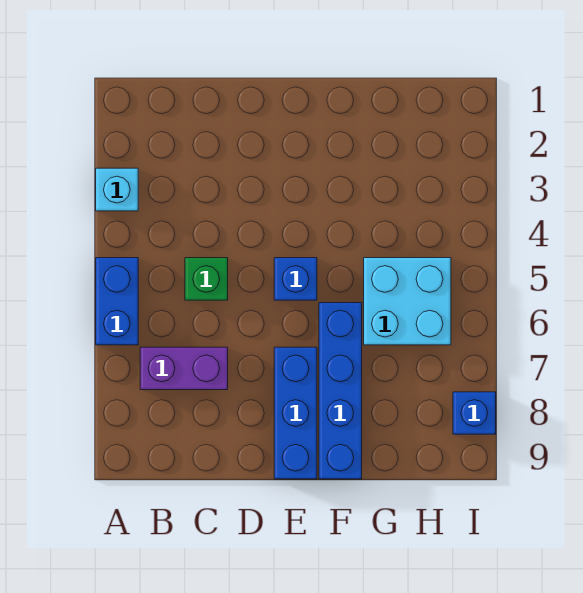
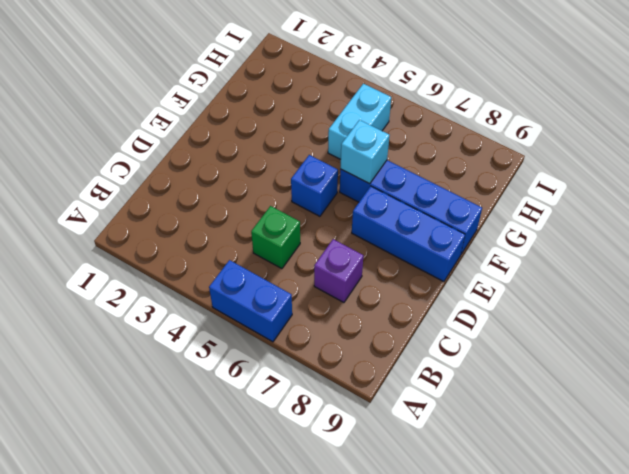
cyan brick A3 level 1 -> cyan brick F6 level 2
purple brick B7:C7 level 1 -> purple brick C7 level 1
cyan brick G5:H6 level 1 -> cyan brick G5:H5 level 1
blue brick I8 level 1 -> none

